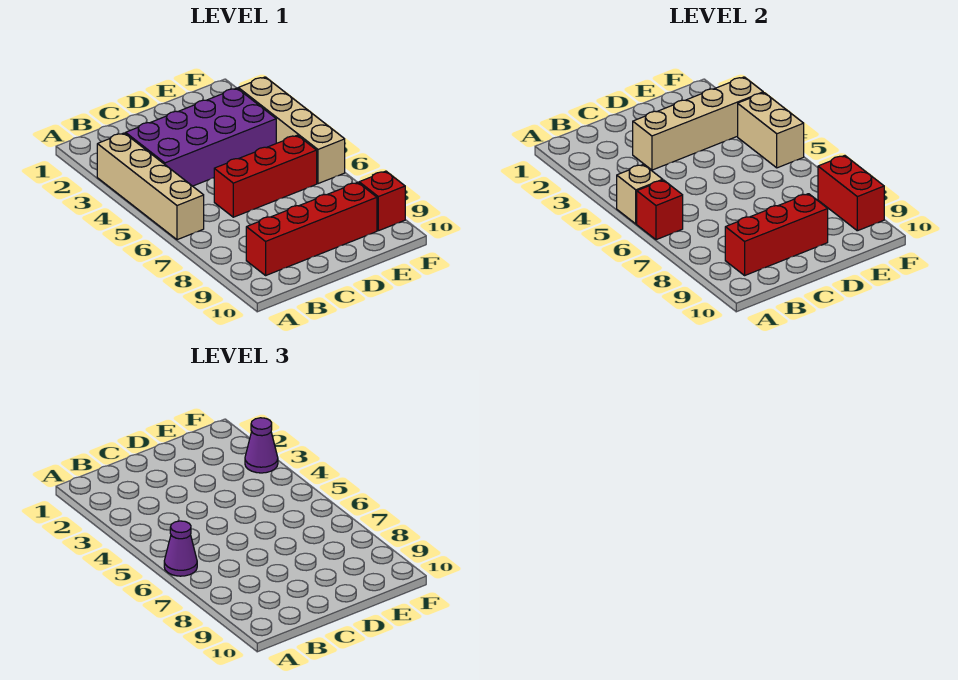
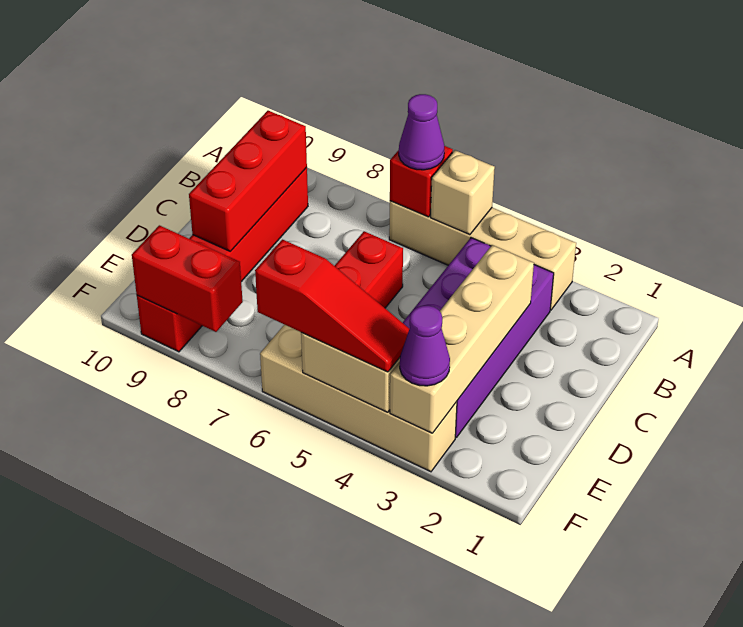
none -> red slope F4:F6 level 3 top 6

